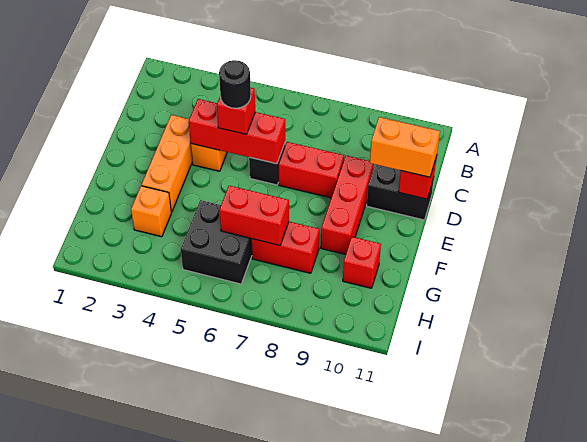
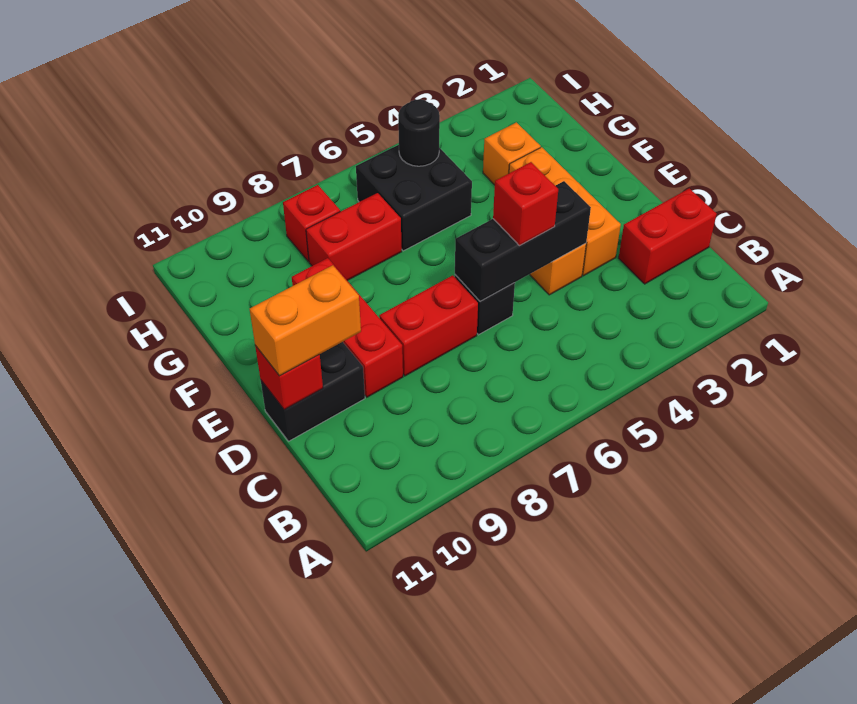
red brick D4:D6 level 2 -> black brick D4:D6 level 2
black round brick D5 level 4 -> black round brick H5 level 2
red brick G6:G7 level 2 -> red brick C1:C2 level 1
red brick G10 level 1 -> red brick H8 level 1

